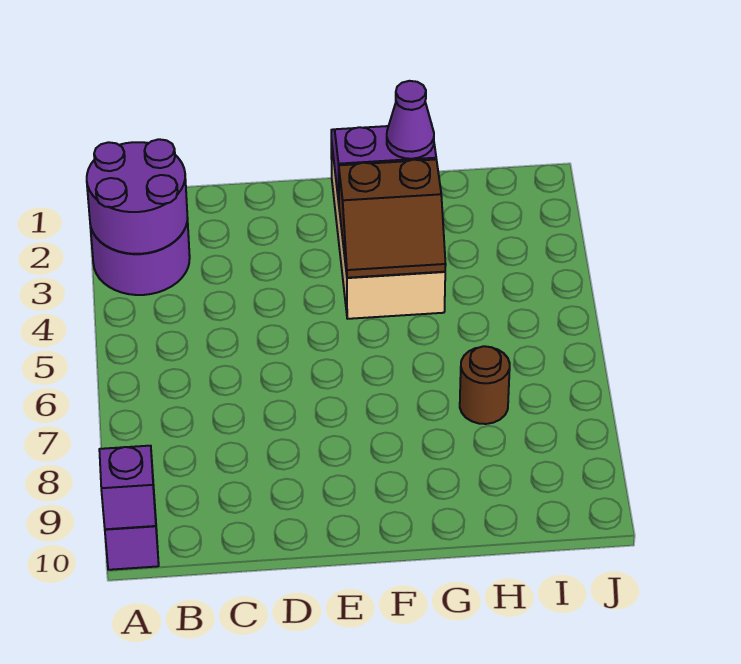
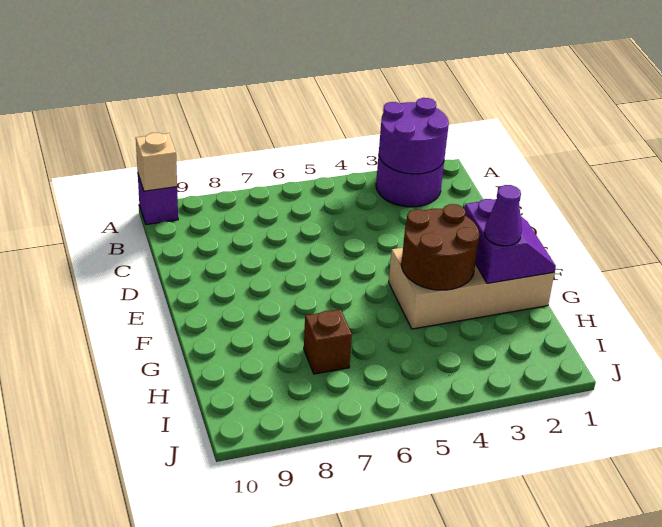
purple brick A10 level 2 -> tan brick A10 level 2
brown slope F3:G4 level 2 top 3 -> brown round brick F3:G4 level 2
brown round brick H7 level 1 -> brown brick H7 level 1

